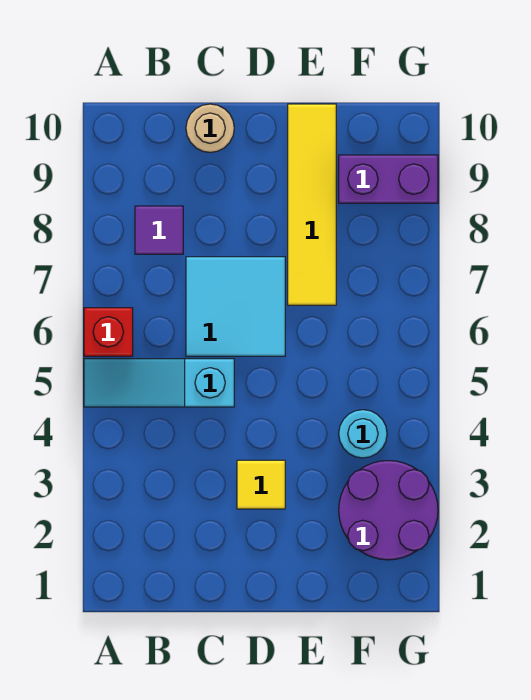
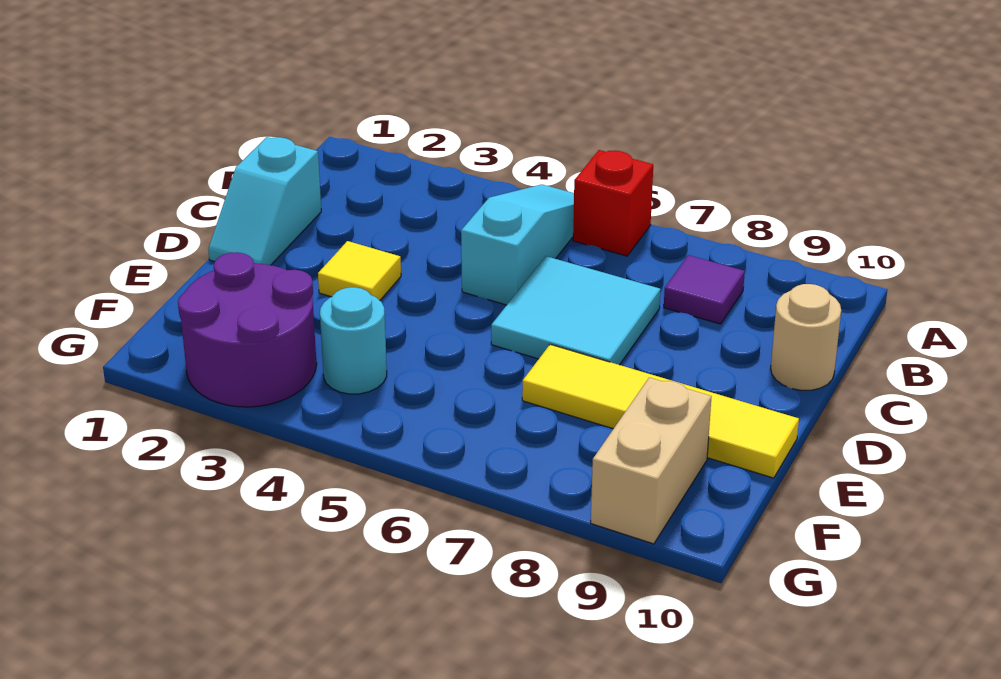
none -> cyan slope C1:D1 level 1 top C
purple brick F9:G9 level 1 -> tan brick F9:G9 level 1

